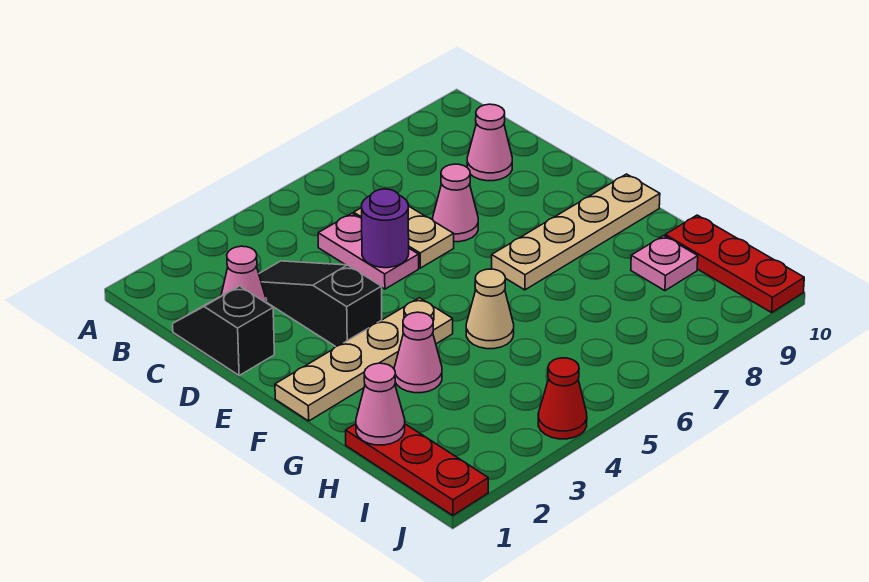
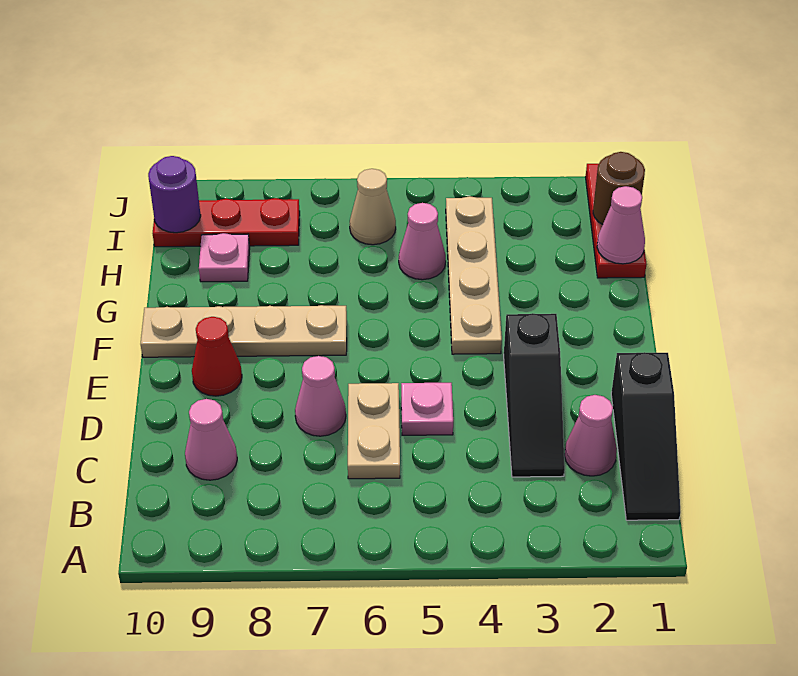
black slope C1:D1 level 1 top D -> black slope B1:D1 level 1 top D
pink plate C5:D5 level 1 -> pink plate D5 level 1
purple round brick D5 level 2 -> purple round brick I10 level 2
tan plate F1:F4 level 1 -> tan plate F4:I4 level 1
pink cone G3 level 1 -> pink cone H5 level 1
tan cone G5 level 1 -> tan cone I6 level 1
red plate H10:J10 level 1 -> red plate I8:I10 level 1
none -> brown round brick I1 level 2
red cone J4 level 1 -> red cone E9 level 1

